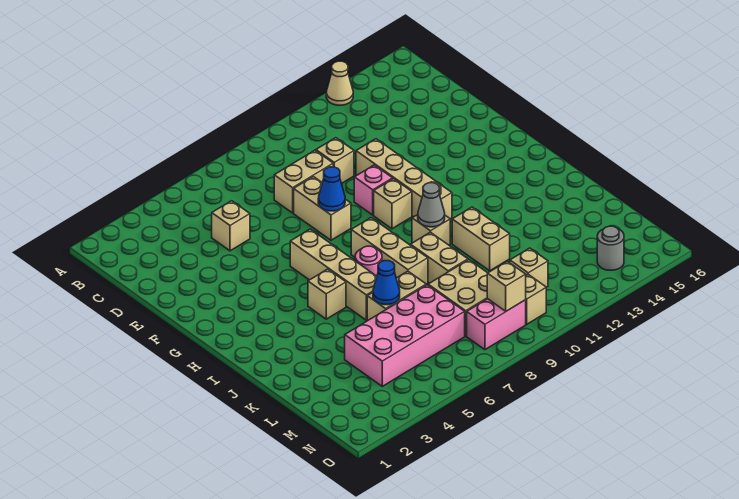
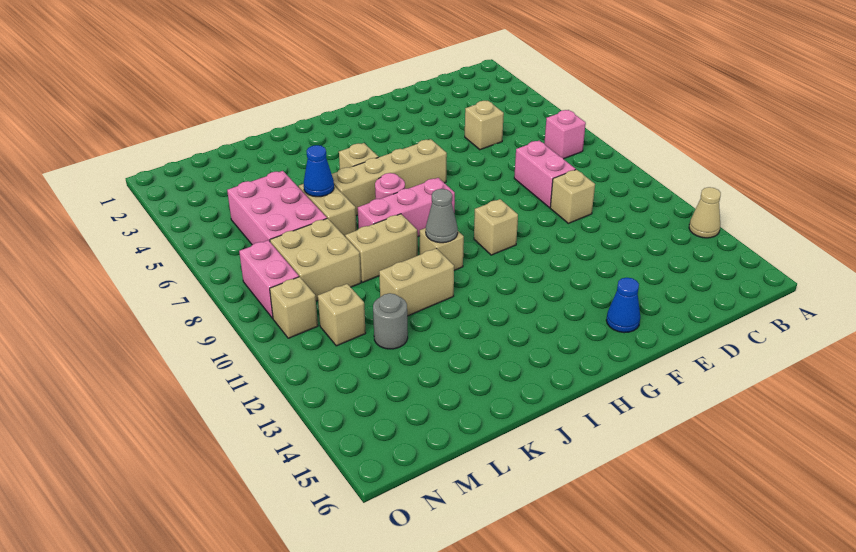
tan brick D8:D9 level 1 -> pink brick D8:D9 level 1
tan brick E8:F8 level 1 -> none
tan brick E11:H11 level 1 -> none
blue cone F8 level 2 -> blue cone F15 level 1
pink brick F10 level 1 -> pink brick B7 level 1
tan brick H8:J8 level 1 -> pink brick H8:J8 level 1
pink brick L4:M7 level 1 -> pink brick L5:M7 level 1
tan brick N9 level 2 -> none
grey round brick N14 level 1 -> grey round brick L12 level 1

